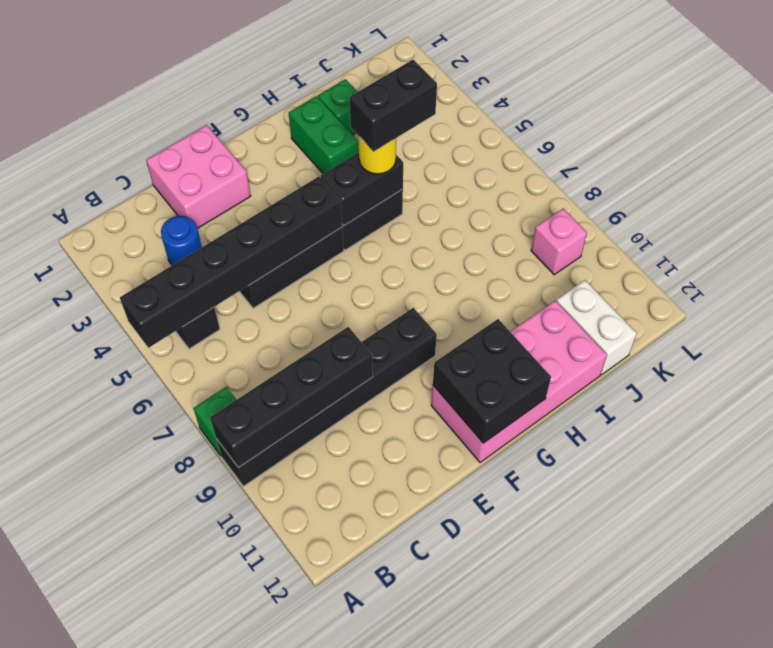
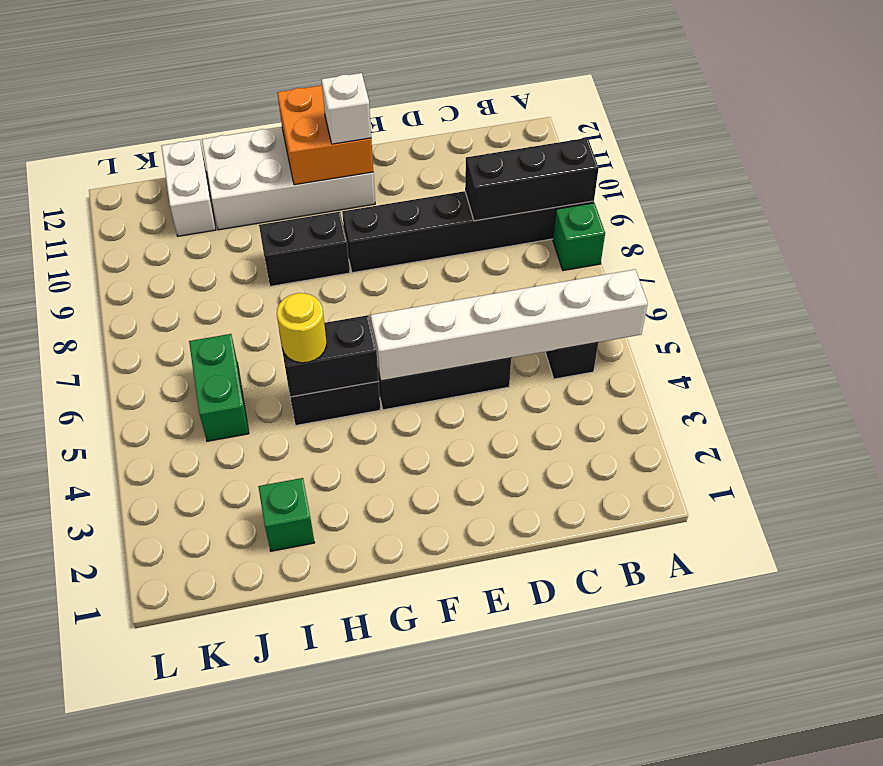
black brick A5:F5 level 2 -> white brick A5:F5 level 2
black brick A9:D9 level 2 -> black brick A9:C9 level 2
blue round brick C3 level 1 -> none
pink brick D1:E2 level 1 -> none
pink brick F11:I12 level 1 -> white brick F11:I12 level 1
black brick F11:G12 level 2 -> orange brick F11:G12 level 2
none -> white brick F11 level 3
green brick H2:H3 level 1 -> green brick J5:J6 level 1
black brick H5:I5 level 4 -> black brick G9:H9 level 1
pink brick K9 level 1 -> none

